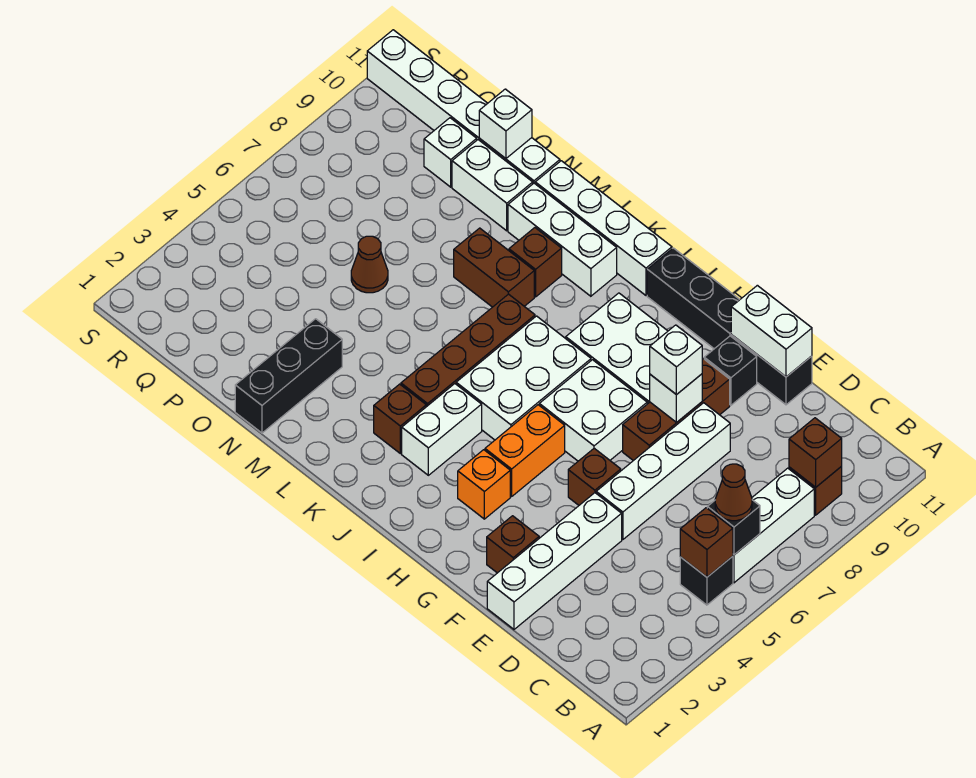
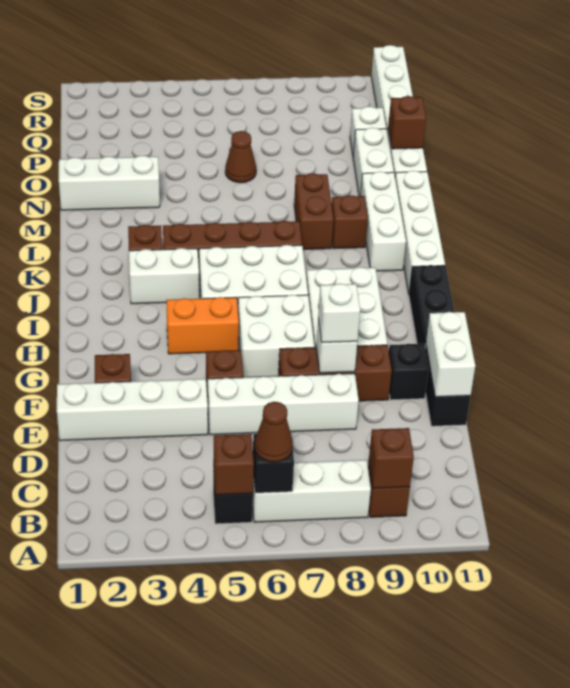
orange brick H3 level 1 -> none
black brick N1:N3 level 1 -> white brick N1:N3 level 1
white brick O11 level 2 -> brown brick O11 level 2

